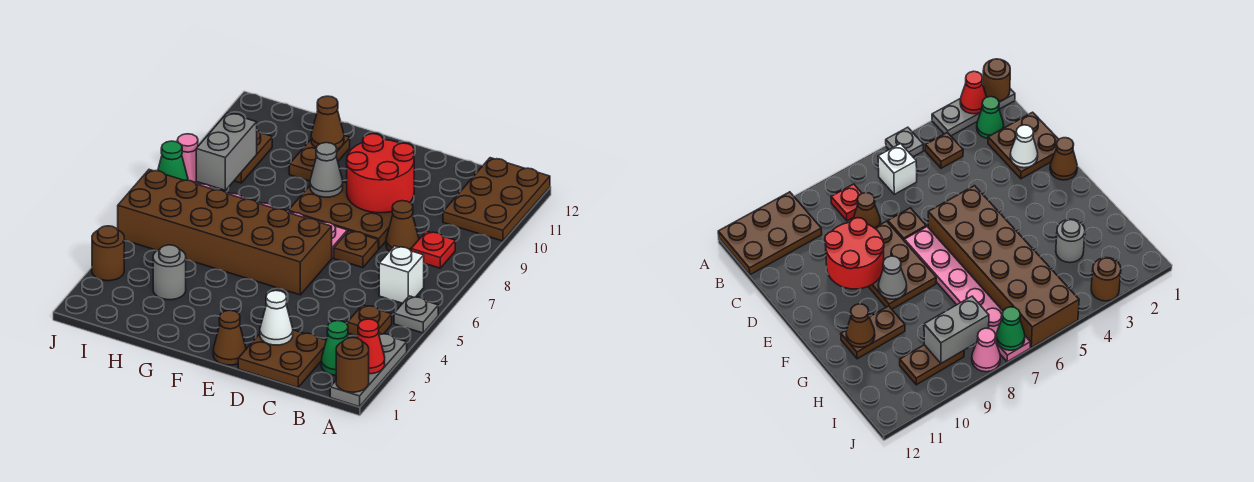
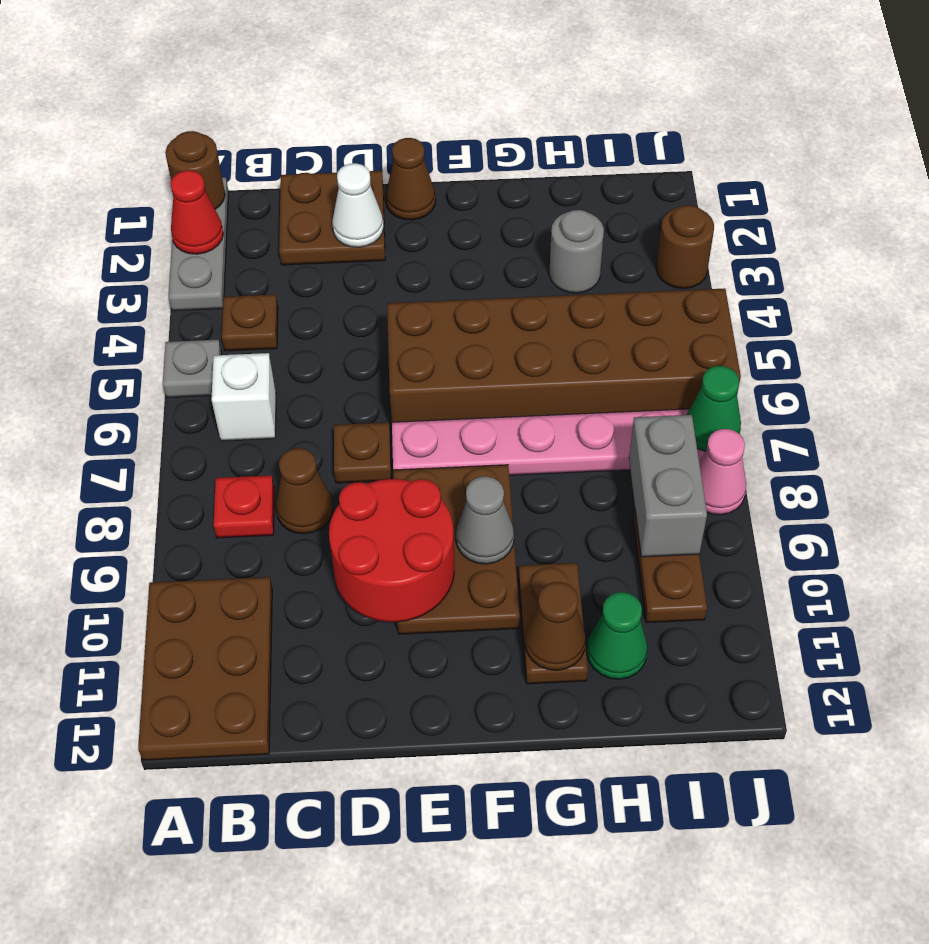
green cone B2 level 1 -> green cone H11 level 1
brown plate D8:F9 level 1 -> brown plate E8:F10 level 1

